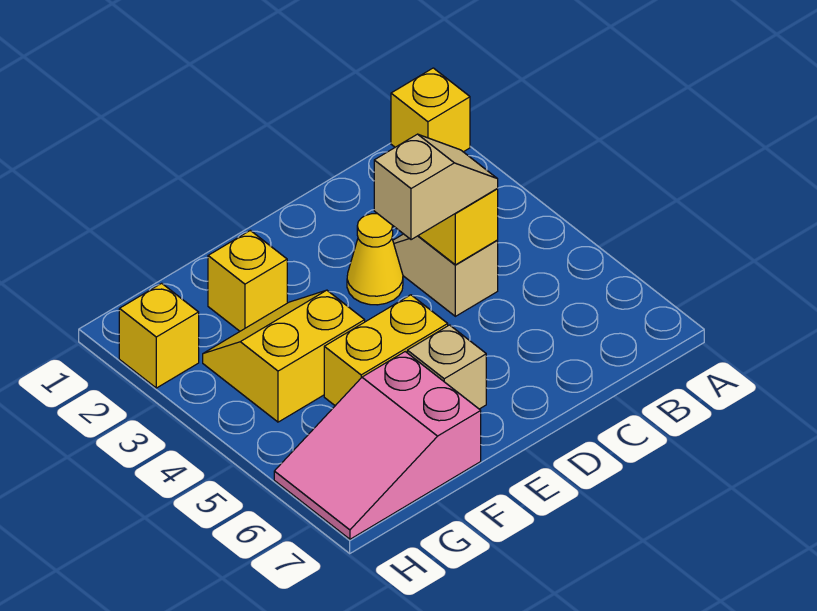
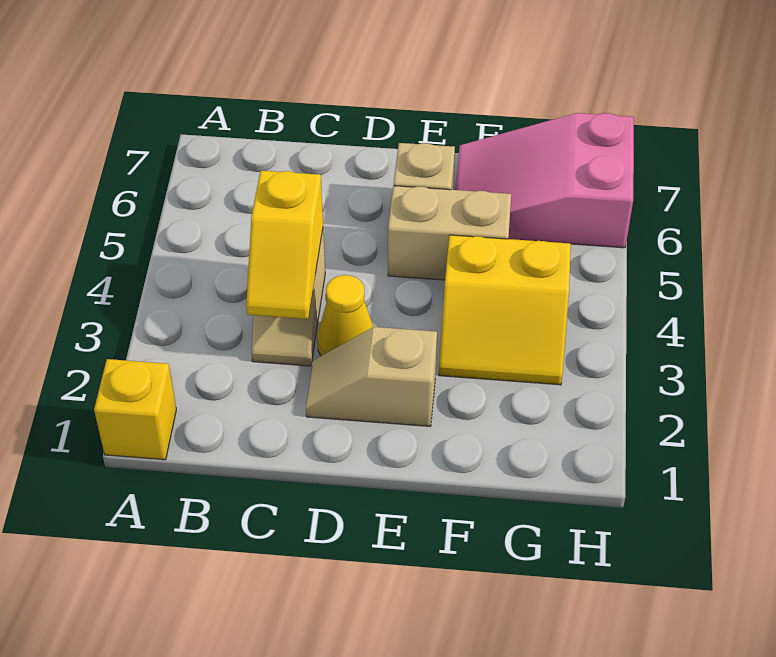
tan slope C4:D4 level 3 top D -> tan slope D2:E2 level 1 top E
yellow brick E5:F5 level 1 -> tan brick E5:F5 level 1
yellow brick F2 level 1 -> none
pink slope F6:H7 level 1 top F -> pink slope F6:H7 level 1 top H
yellow brick H2 level 1 -> none

